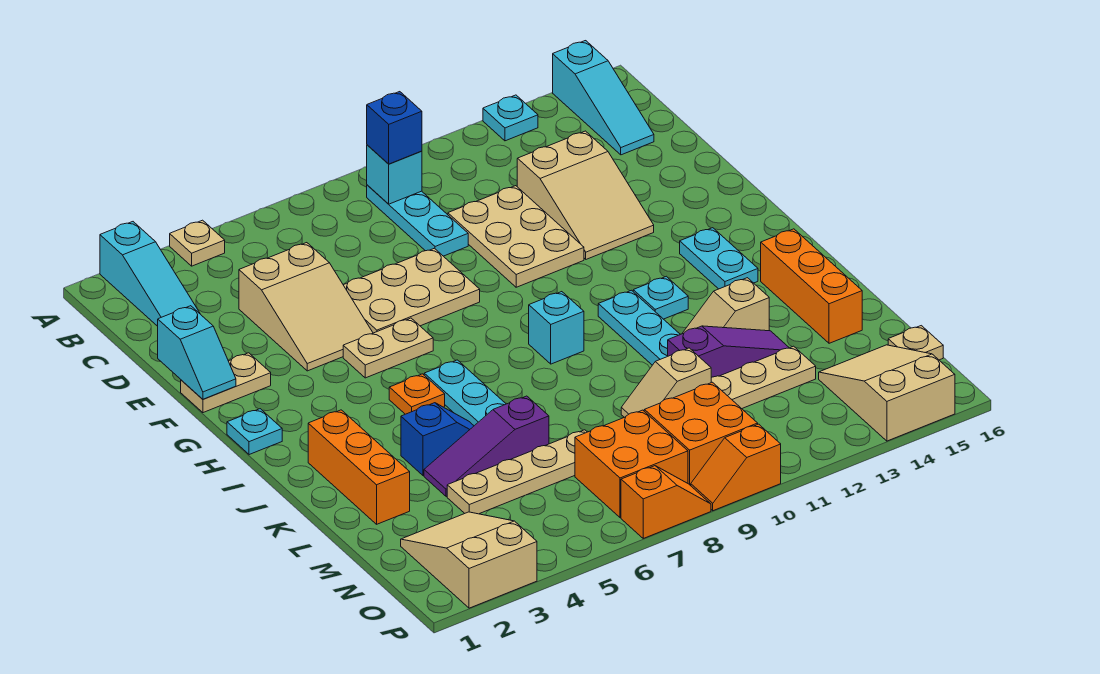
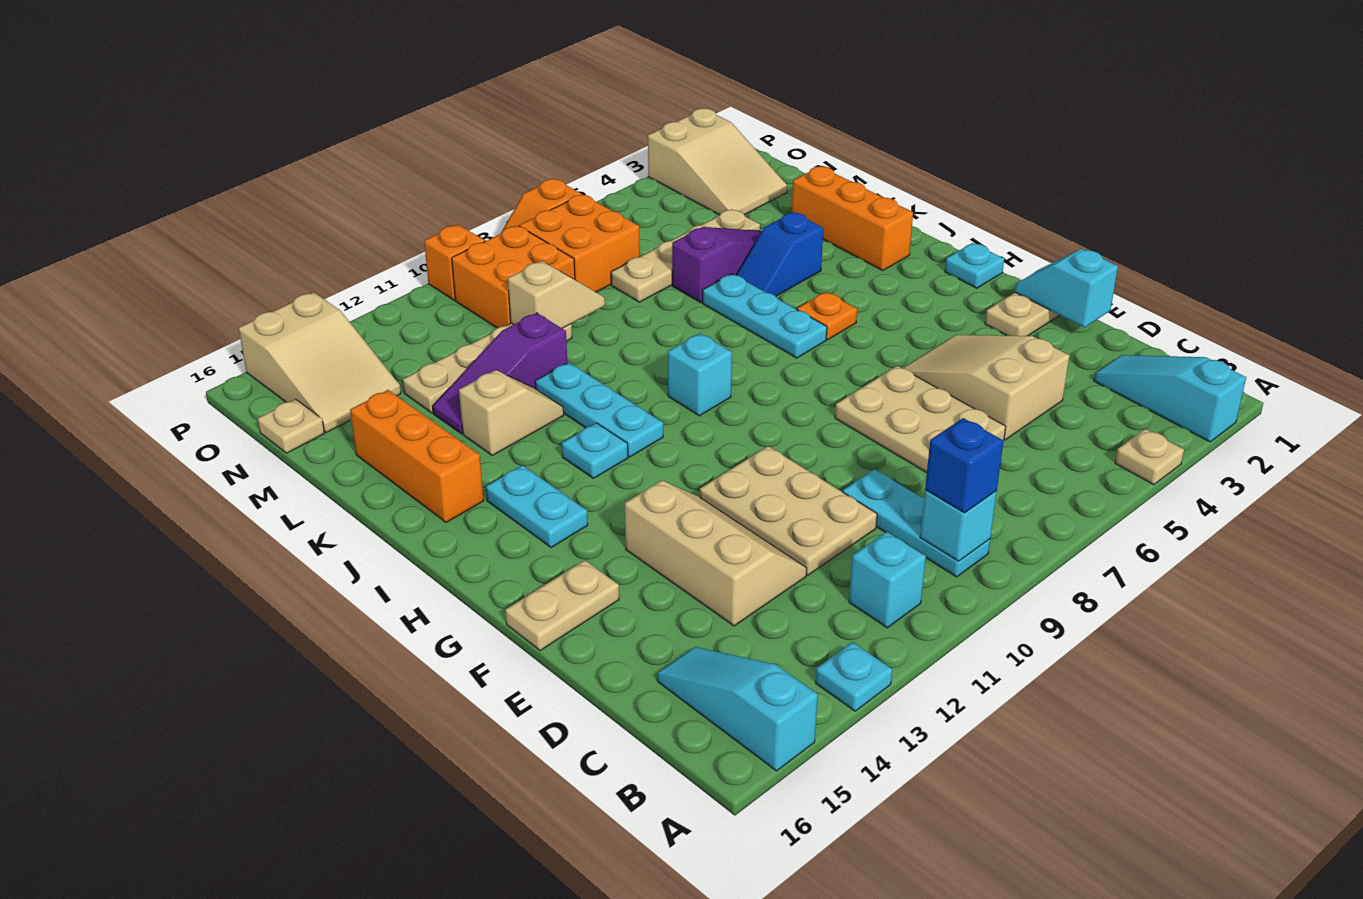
none -> cyan brick B11 level 1
tan slope D12:F13 level 1 top D -> tan slope D12:F13 level 1 top 13
tan plate E6:F8 level 1 -> tan plate D6:F7 level 1
tan plate G5:G6 level 1 -> tan plate F15:F16 level 1

